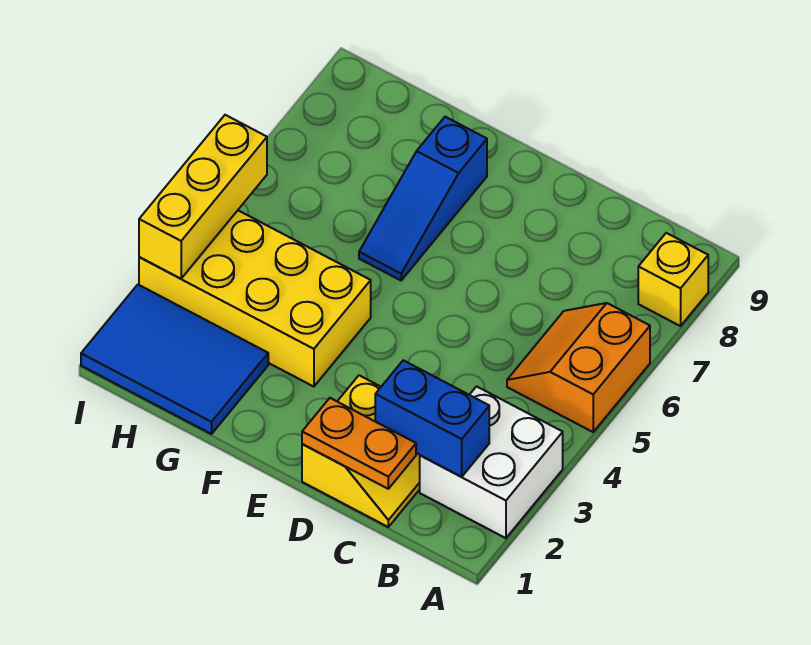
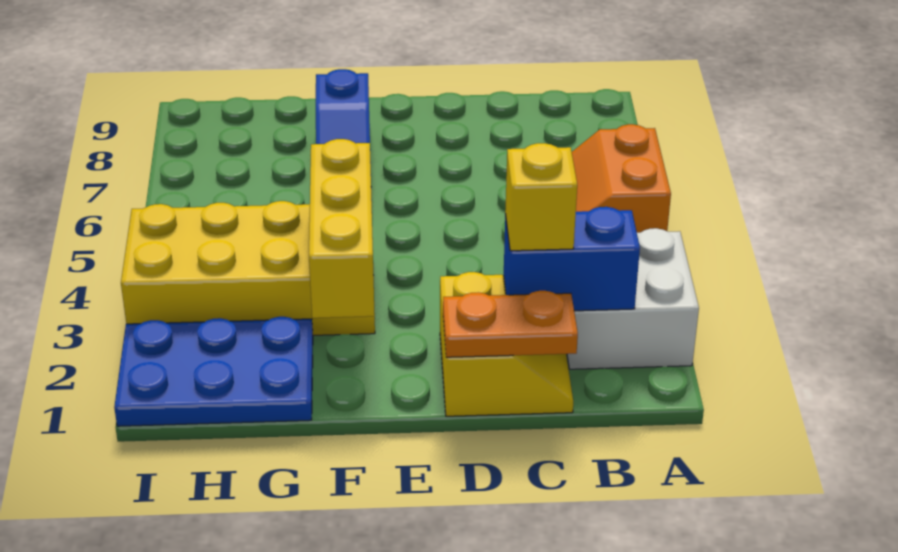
yellow brick A8 level 1 -> yellow brick C2 level 3
blue tile G1:I2 level 1 -> blue plate G1:I2 level 1
yellow brick I3:I5 level 2 -> yellow brick F2:F4 level 2

